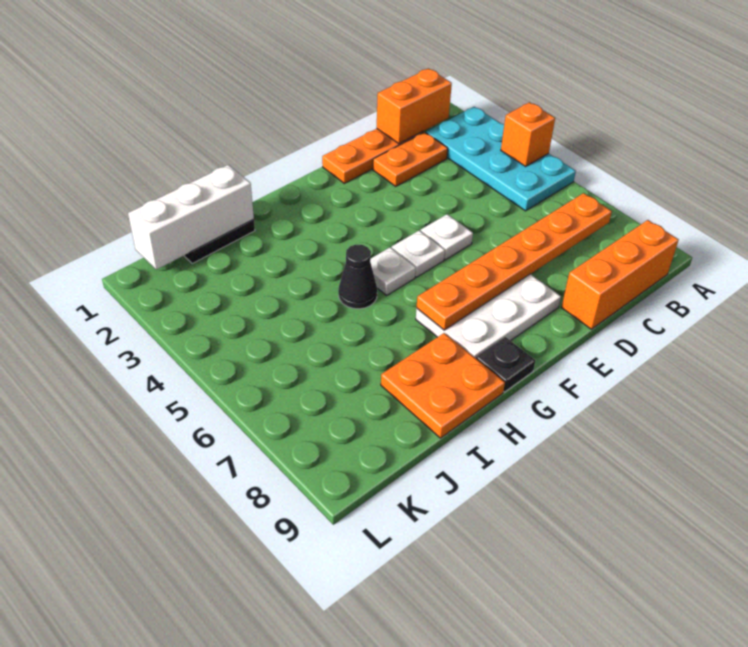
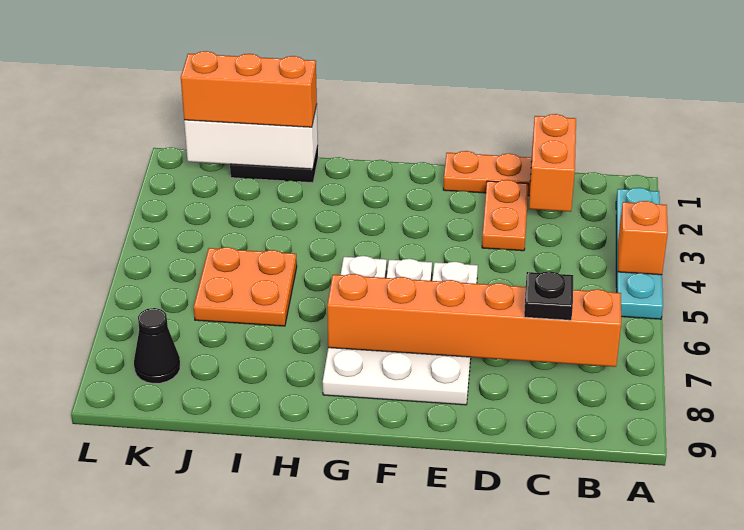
cyan plate A2:B5 level 1 -> cyan plate A2:A5 level 1
orange brick B1:C1 level 2 -> orange brick C1:C2 level 2
orange plate B7:G7 level 2 -> orange brick B7:G7 level 2
orange brick B9:D9 level 1 -> orange brick I1:K1 level 3
orange plate C2:D2 level 1 -> orange plate D2:D3 level 1
black plate G9 level 1 -> black plate C7 level 3
black cone H5 level 1 -> black cone K8 level 1
orange plate H8:I9 level 1 -> orange plate I5:J6 level 1

